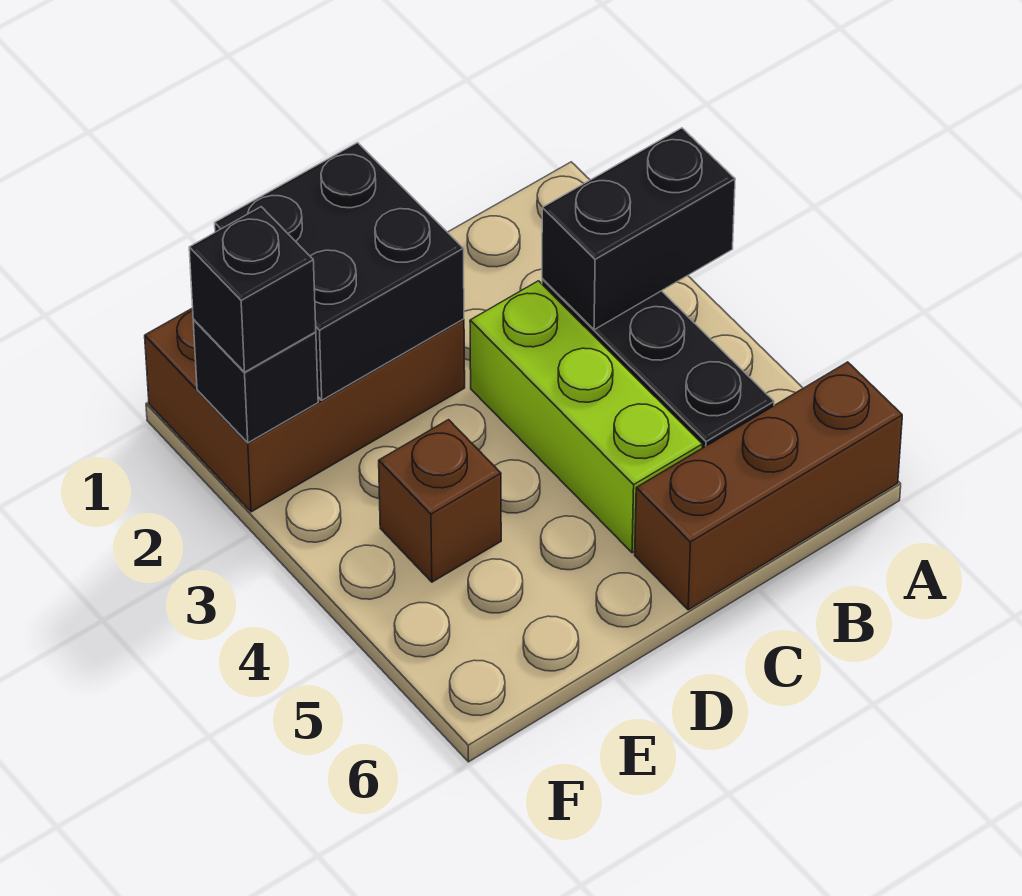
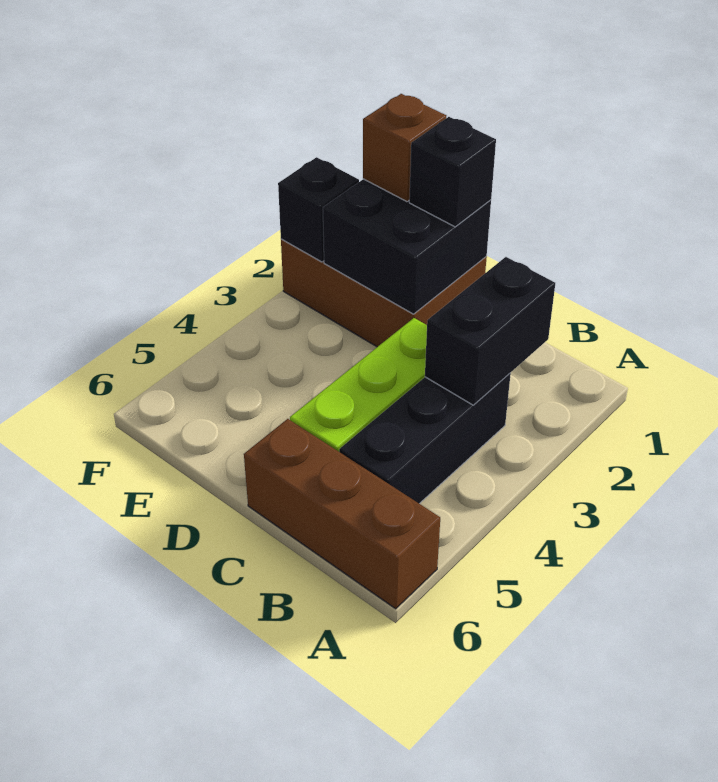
black brick A3:B3 level 2 -> black brick B2:B3 level 2
brown brick E4 level 1 -> brown brick E1 level 3
black brick F2 level 3 -> black brick D1 level 3

